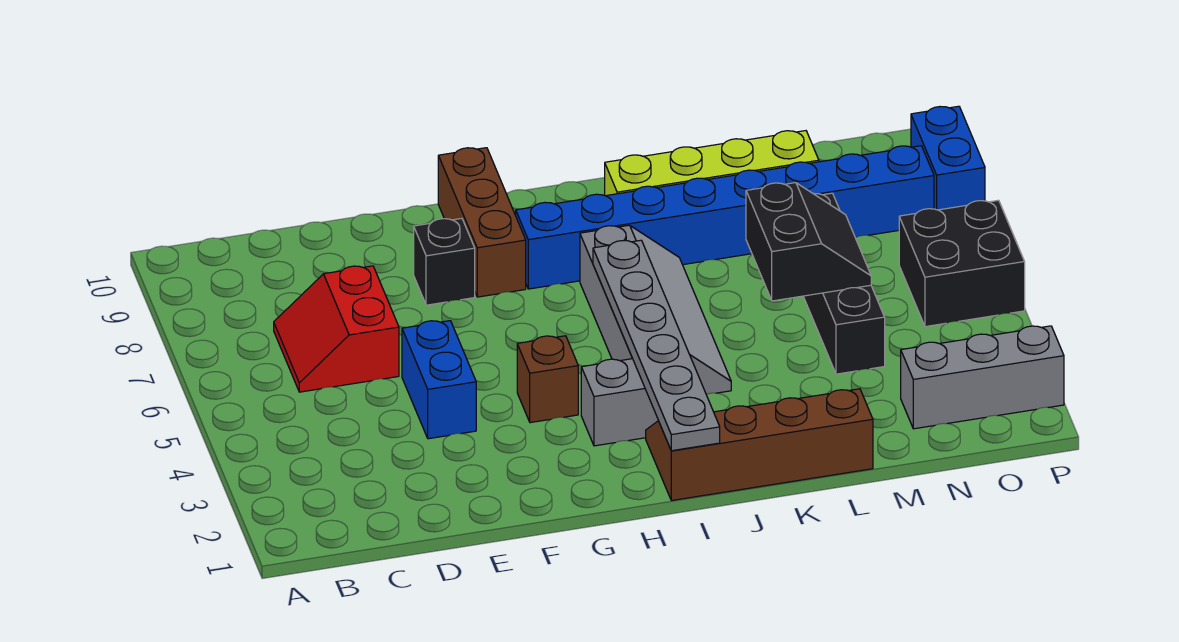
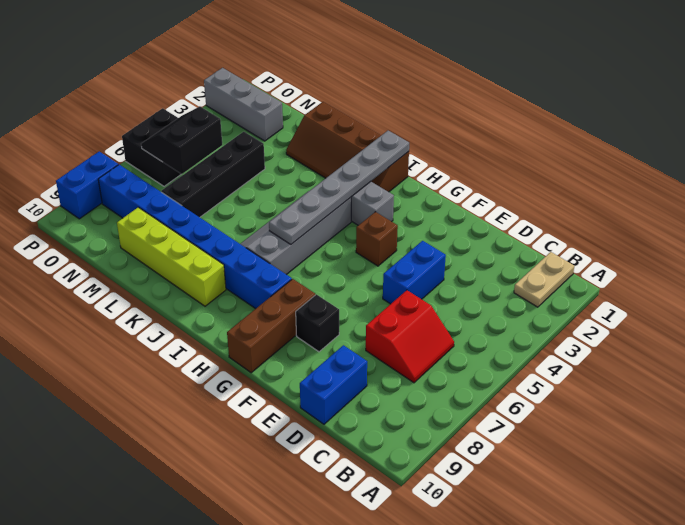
none -> tan plate B1:B2 level 1
none -> blue brick D9:D10 level 1
black slope L5:M6 level 2 top L -> black slope N5:O6 level 2 top N

